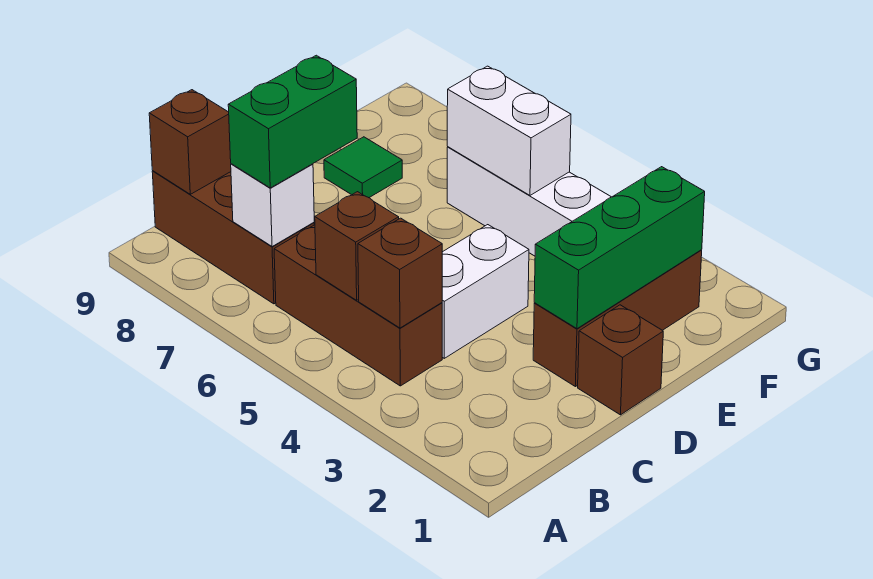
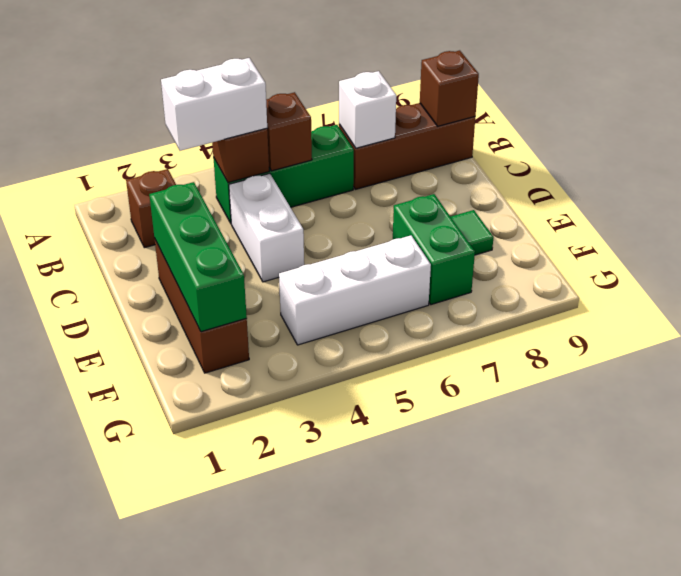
brown brick B4:B6 level 1 -> green brick B4:B6 level 1
green brick B7:C7 level 3 -> green brick E7:F7 level 1
brown brick D1 level 1 -> brown brick B2 level 1
white brick F5:F6 level 2 -> white brick B3:B4 level 3

